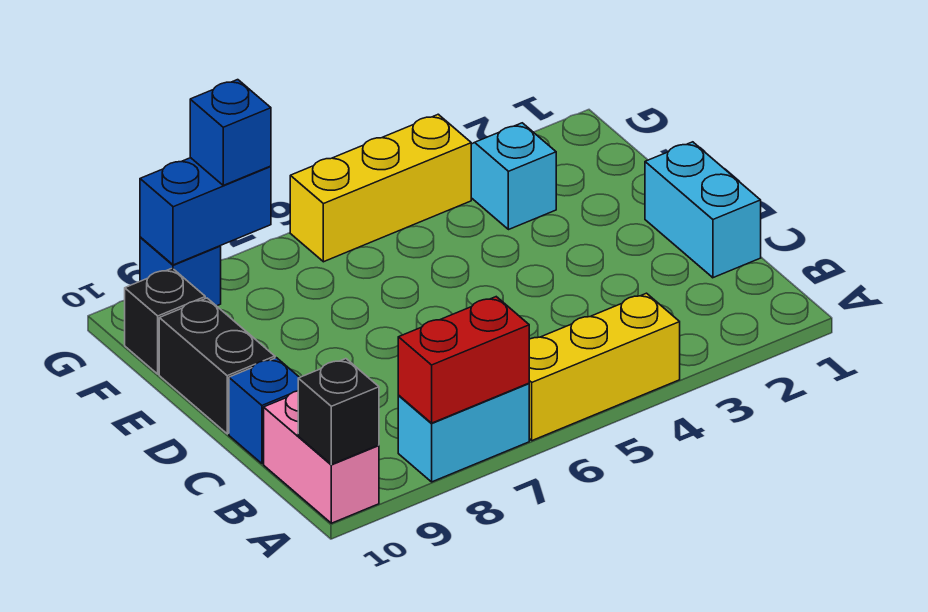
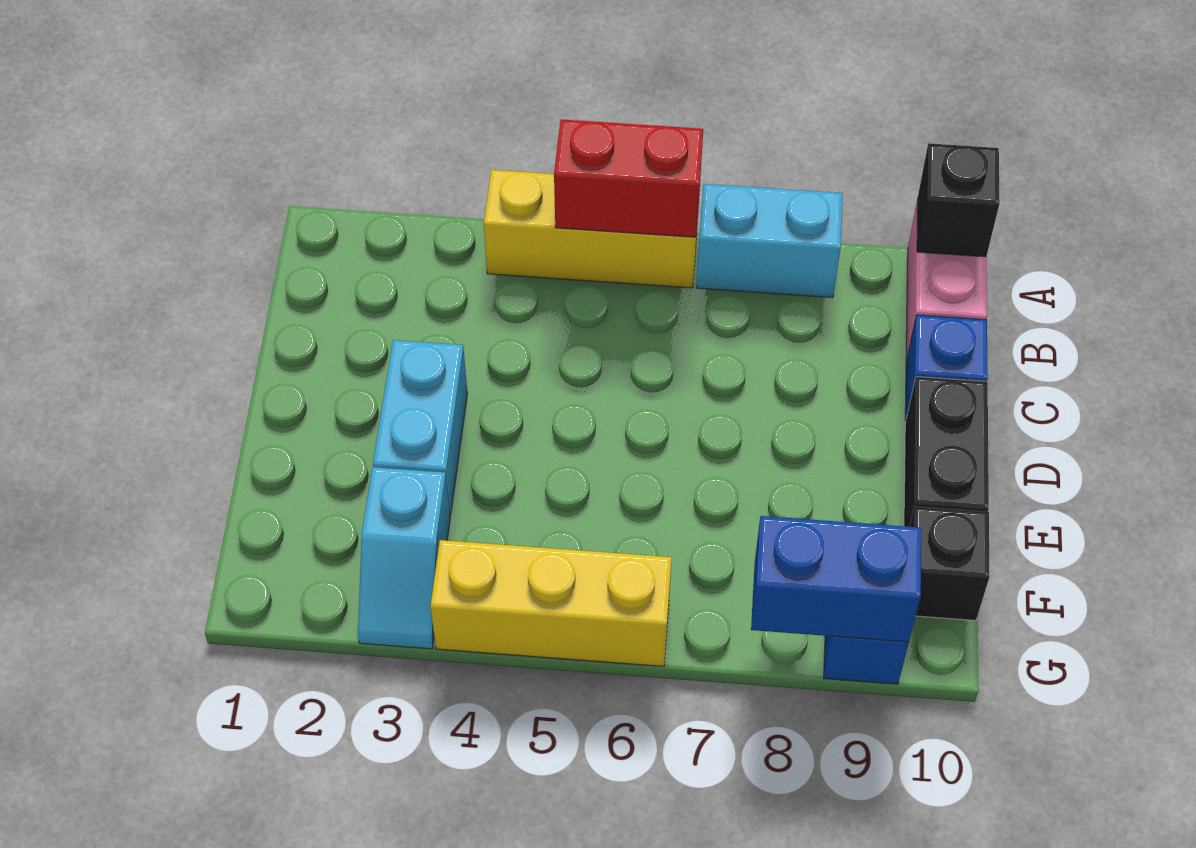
red brick A7:A8 level 2 -> red brick A5:A6 level 2
cyan brick C1:D1 level 1 -> cyan brick D3:E3 level 1
blue brick G8 level 3 -> none

